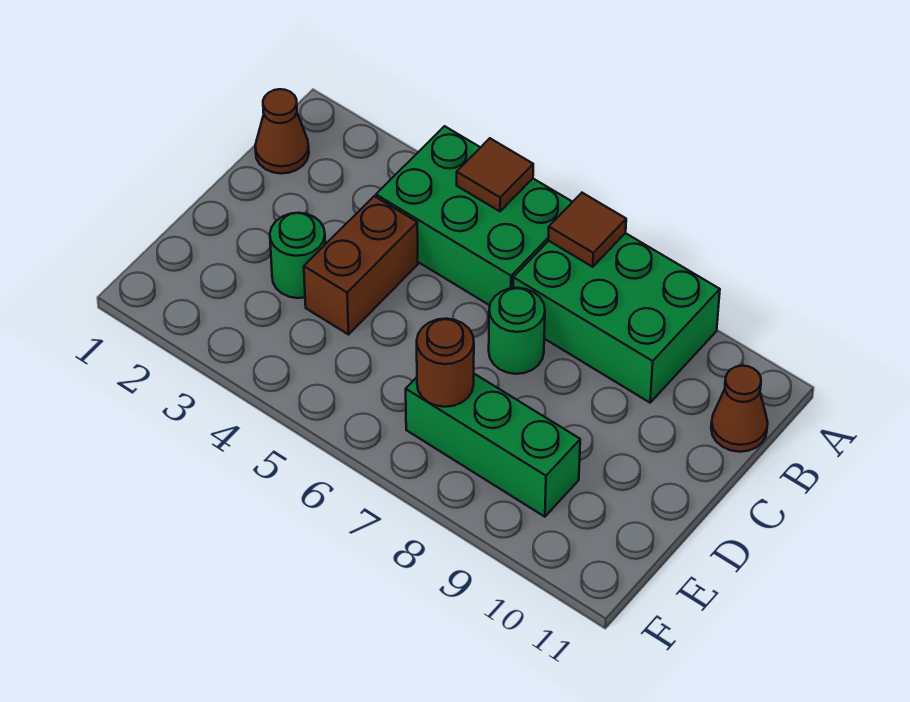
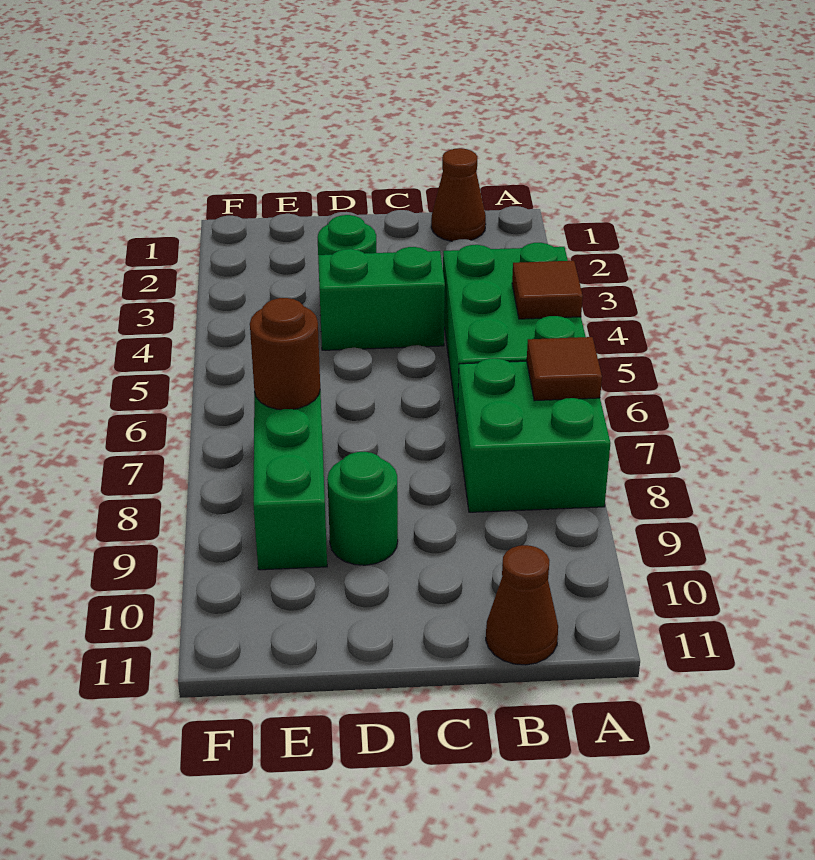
green brick A7:B9 level 1 -> green brick A7:B8 level 1
brown brick C4:D4 level 1 -> green brick C4:D4 level 1
green round brick C7 level 1 -> green round brick D9 level 1

